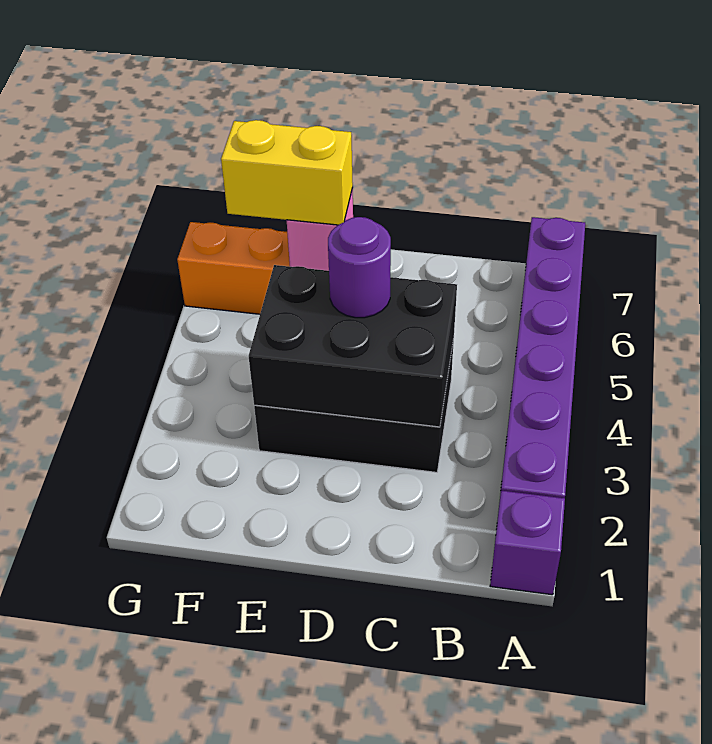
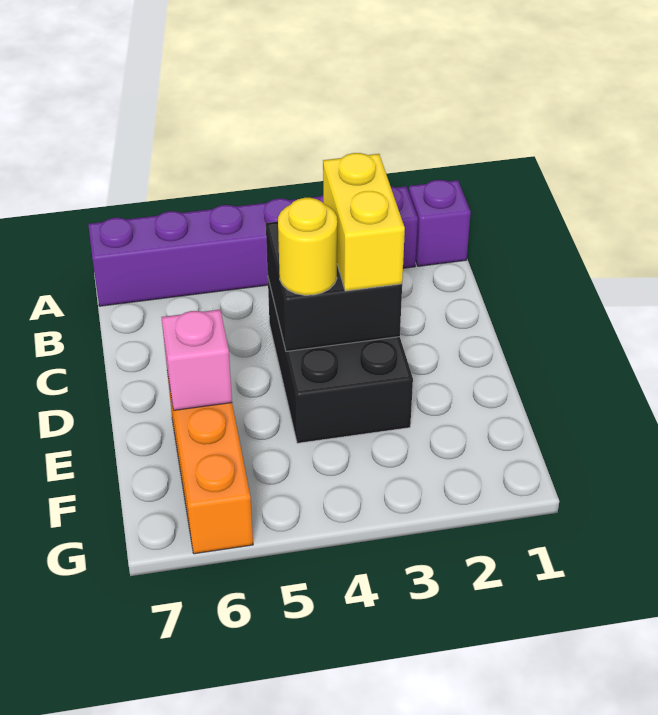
black brick C3:E4 level 2 -> black brick C3:D4 level 2
purple round brick D4 level 3 -> yellow round brick D4 level 3
yellow brick E6:F6 level 3 -> yellow brick C3:D3 level 3

